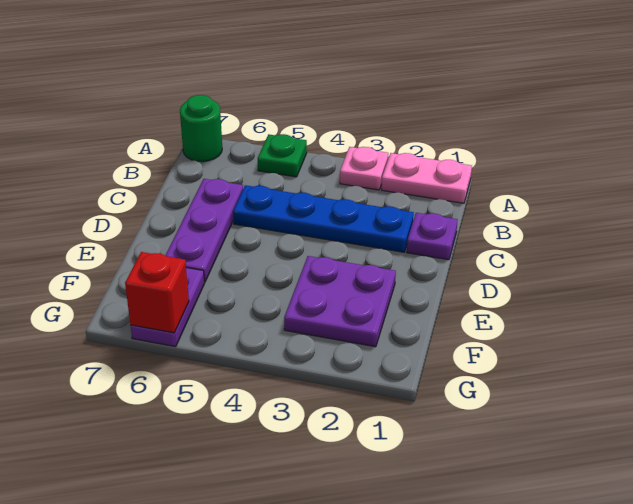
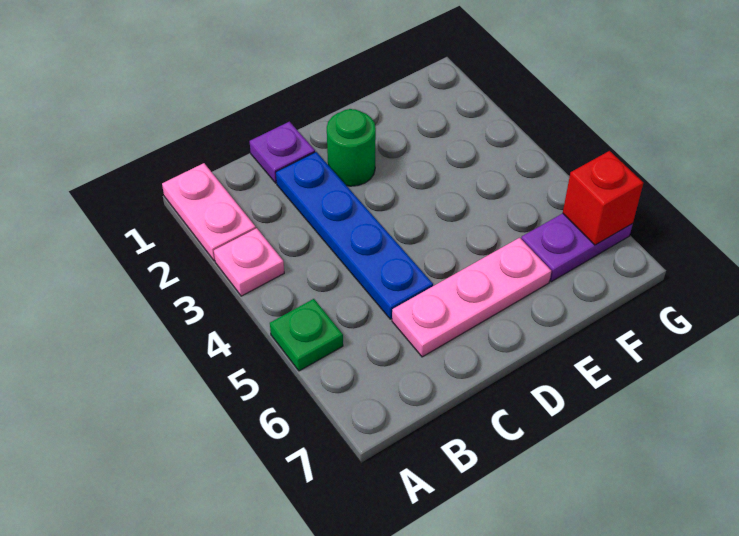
green round brick A7 level 1 -> green round brick D2 level 1
purple plate C6:E6 level 1 -> pink plate C6:E6 level 1
purple plate E2:F3 level 1 -> none

